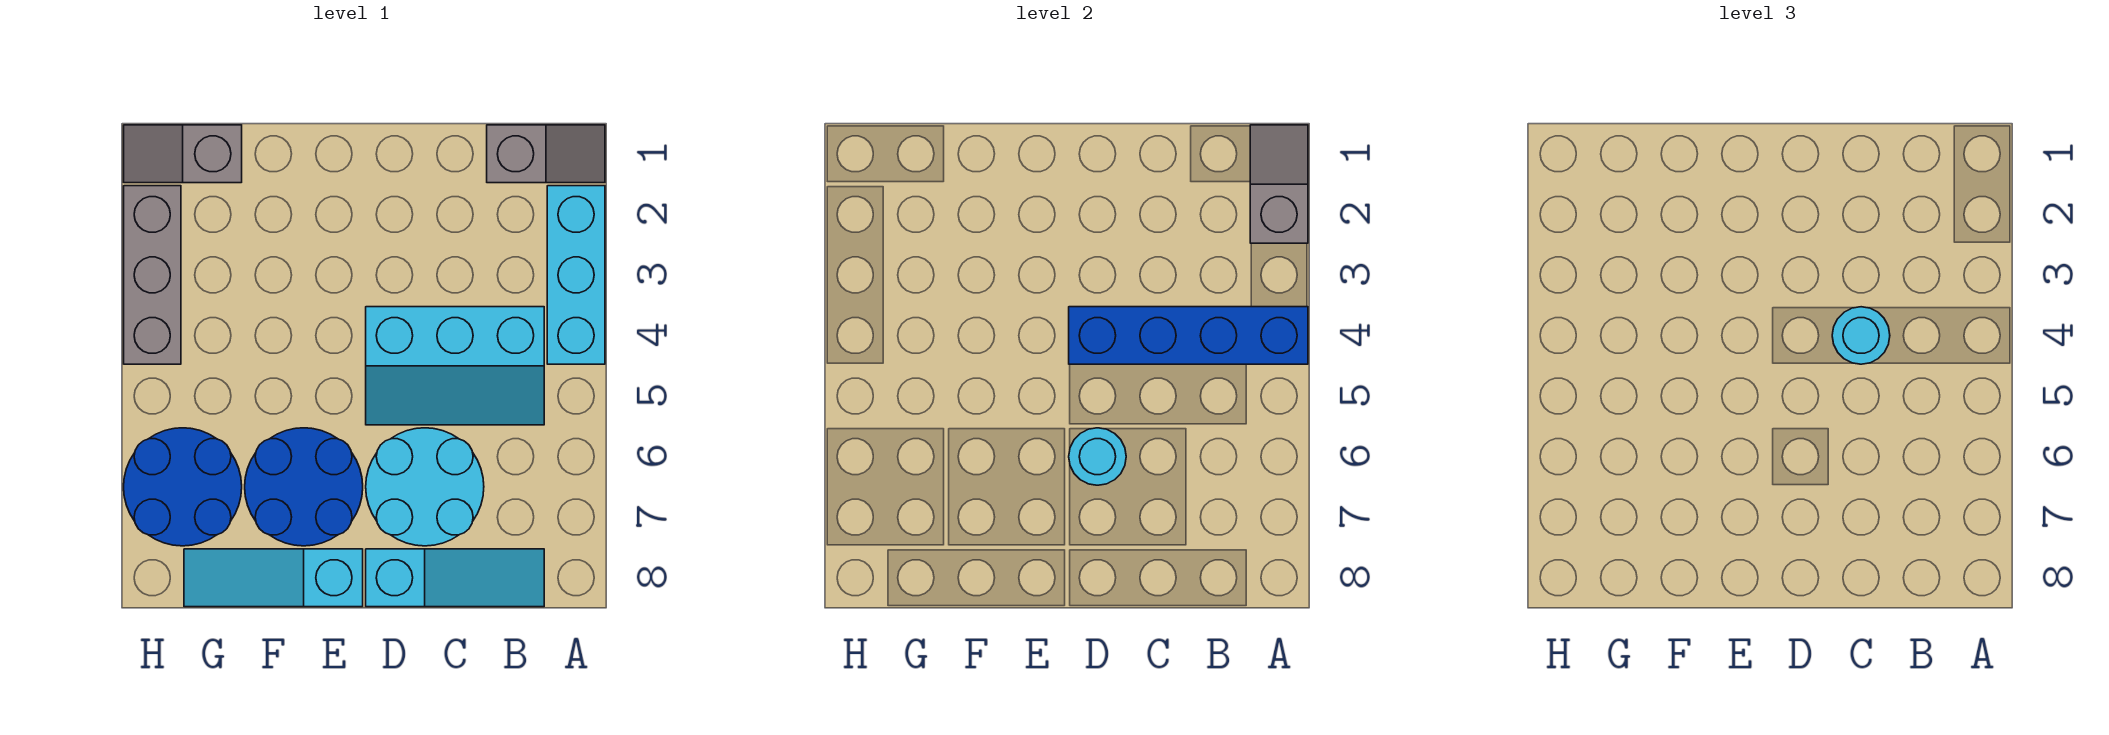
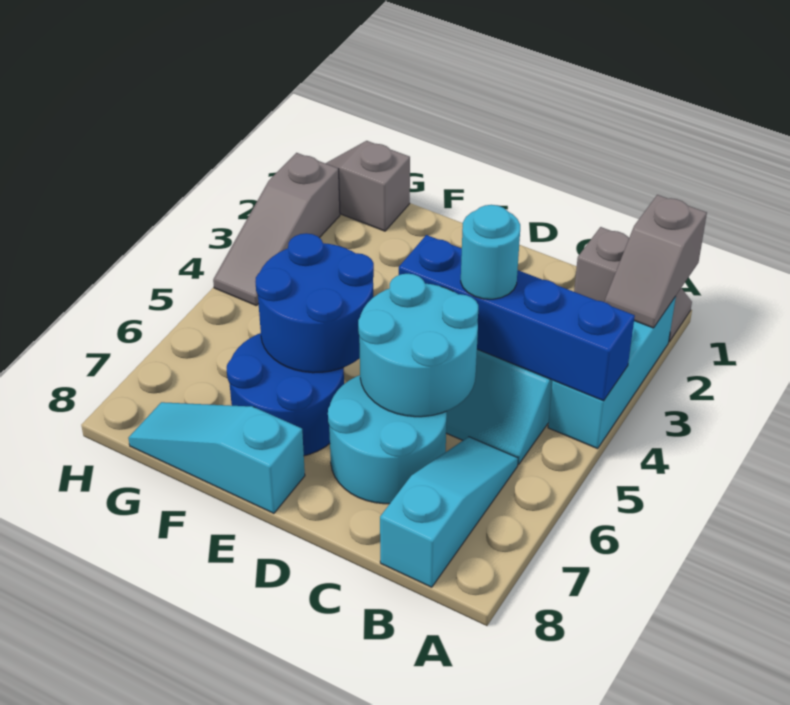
grey slope A1:A2 level 2 top 2 -> grey slope A1:A2 level 2 top 1
cyan slope B8:D8 level 1 top D -> cyan slope B6:B8 level 1 top 8
cyan round brick D6 level 2 -> cyan round brick C5:D6 level 2
blue round brick G6:H7 level 1 -> blue round brick E5:F6 level 2
grey brick H2:H4 level 1 -> grey slope H2:H4 level 1 top 2

